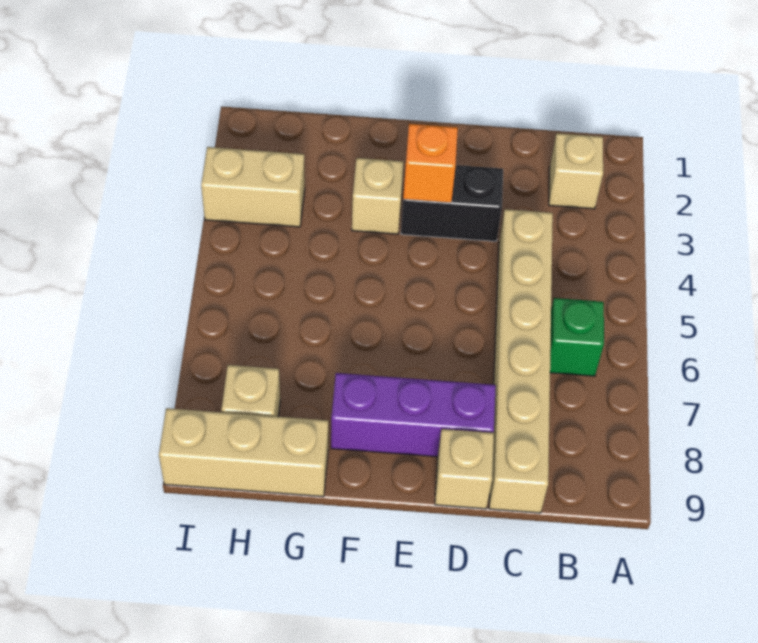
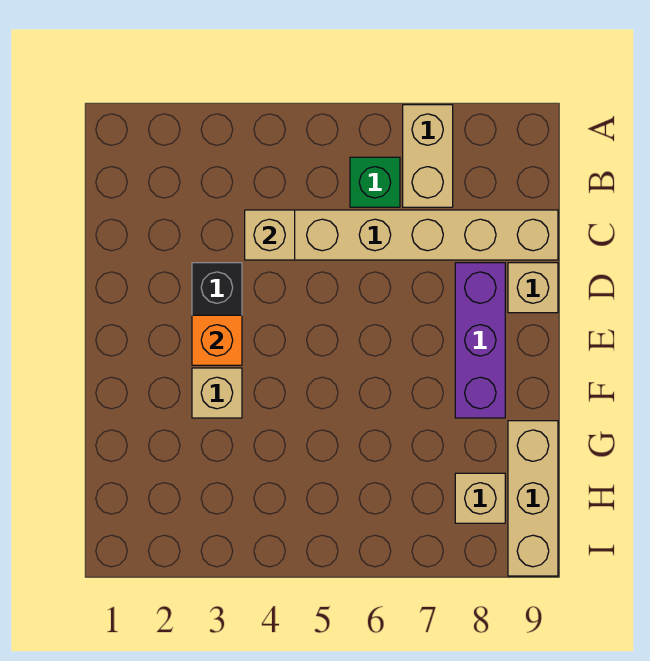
tan brick B2 level 1 -> tan brick C4 level 2
tan brick H3:I3 level 1 -> tan brick A7:B7 level 1

